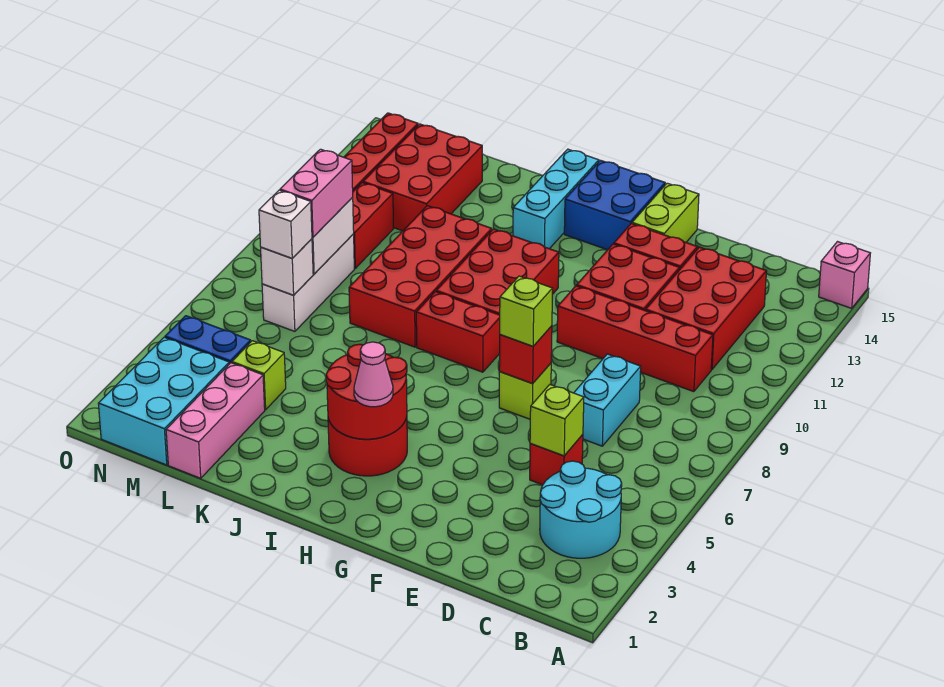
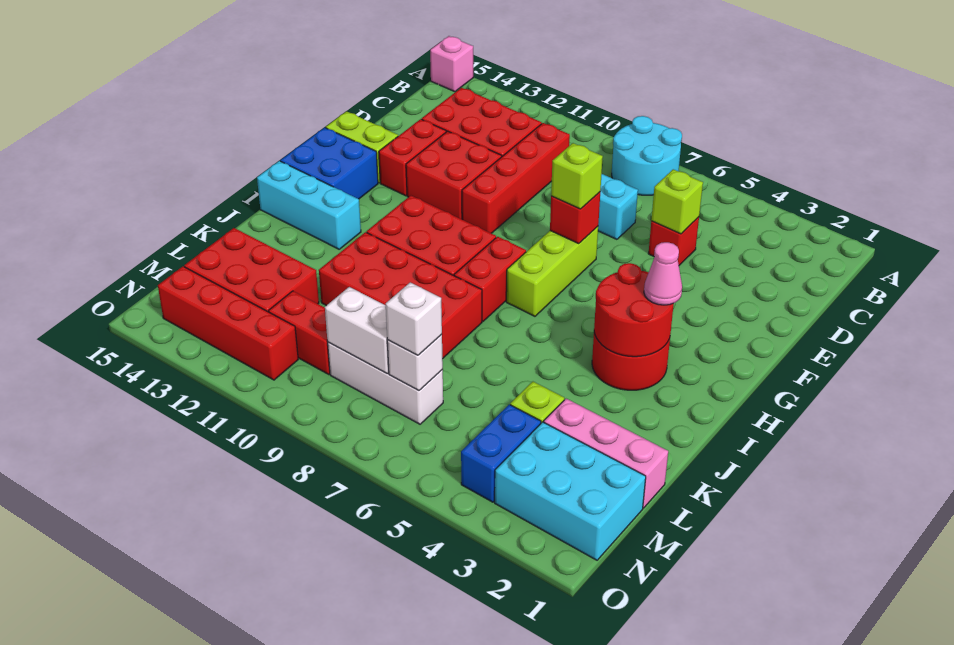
cyan round brick B3:C4 level 1 -> cyan round brick A7:B8 level 1
lime brick F7 level 1 -> lime brick F7:H7 level 1
pink brick M8:M9 level 3 -> none

